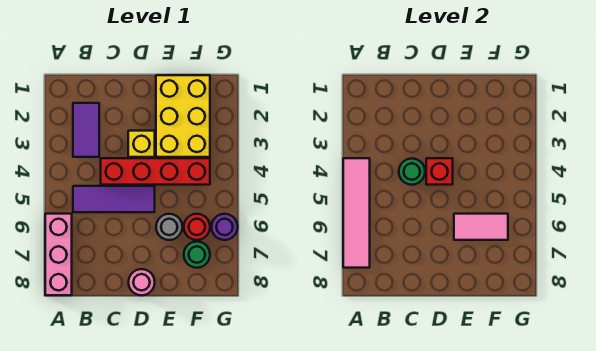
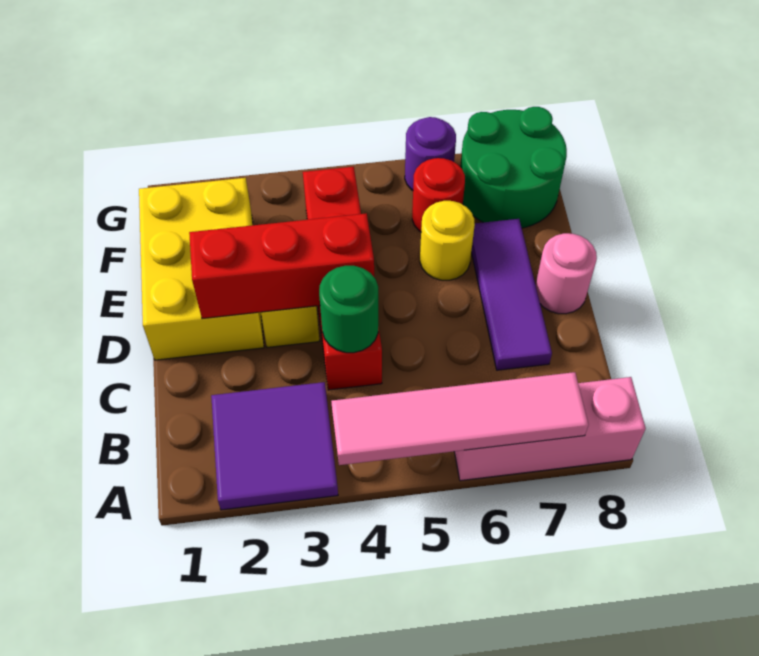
purple tile B2:B3 level 1 -> purple tile A2:B3 level 1
purple tile B5:D5 level 1 -> purple tile C7:E7 level 1
red brick D4 level 2 -> red brick D2:D4 level 2
yellow brick E1:F3 level 1 -> yellow brick D1:F2 level 1
grey round brick E6 level 1 -> yellow round brick E6 level 1
pink tile E6:F6 level 2 -> none
green round brick F7 level 1 -> green round brick F7:G8 level 1

